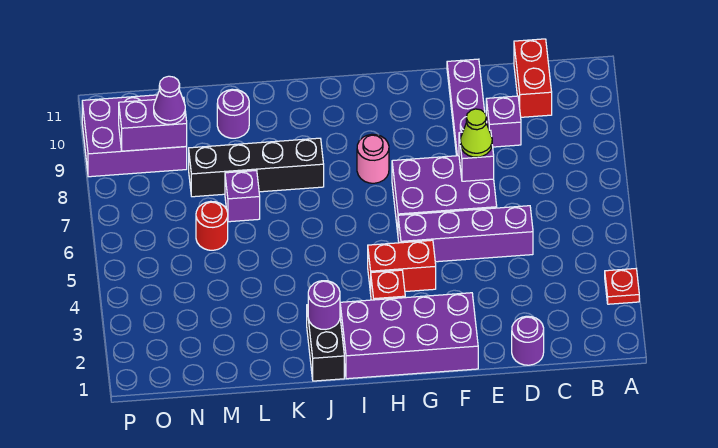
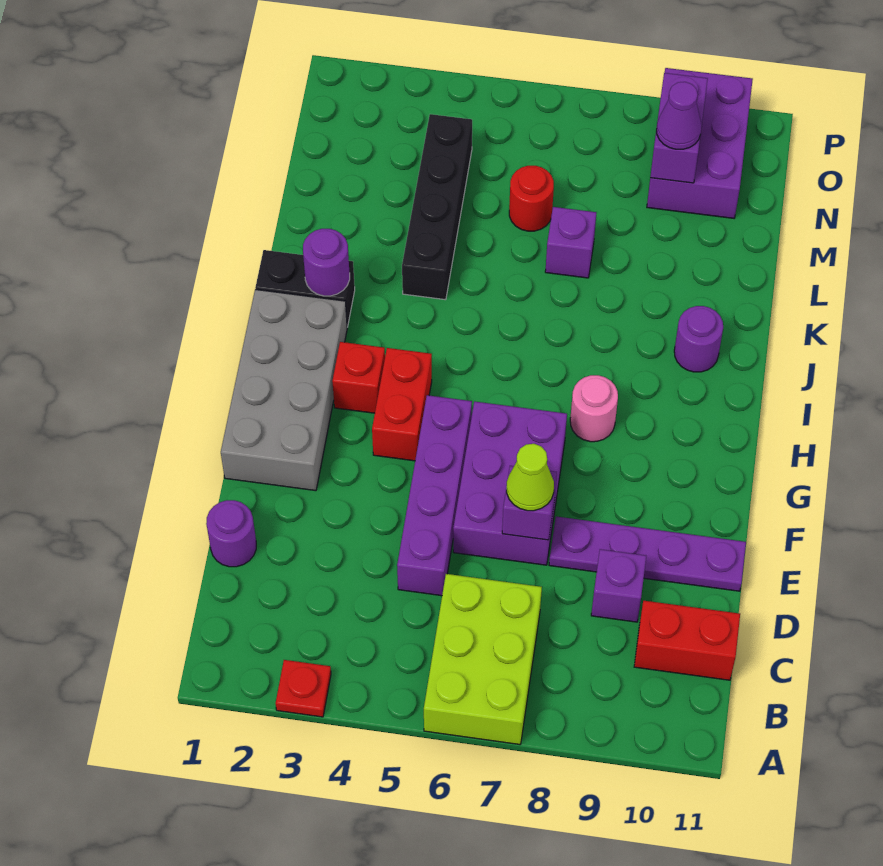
none -> lime brick A6:C7 level 1
purple brick F1:I2 level 1 -> grey brick F1:I2 level 1
black brick J8:M8 level 1 -> black brick K4:N4 level 1
purple round brick L10 level 1 -> purple round brick J10 level 1

